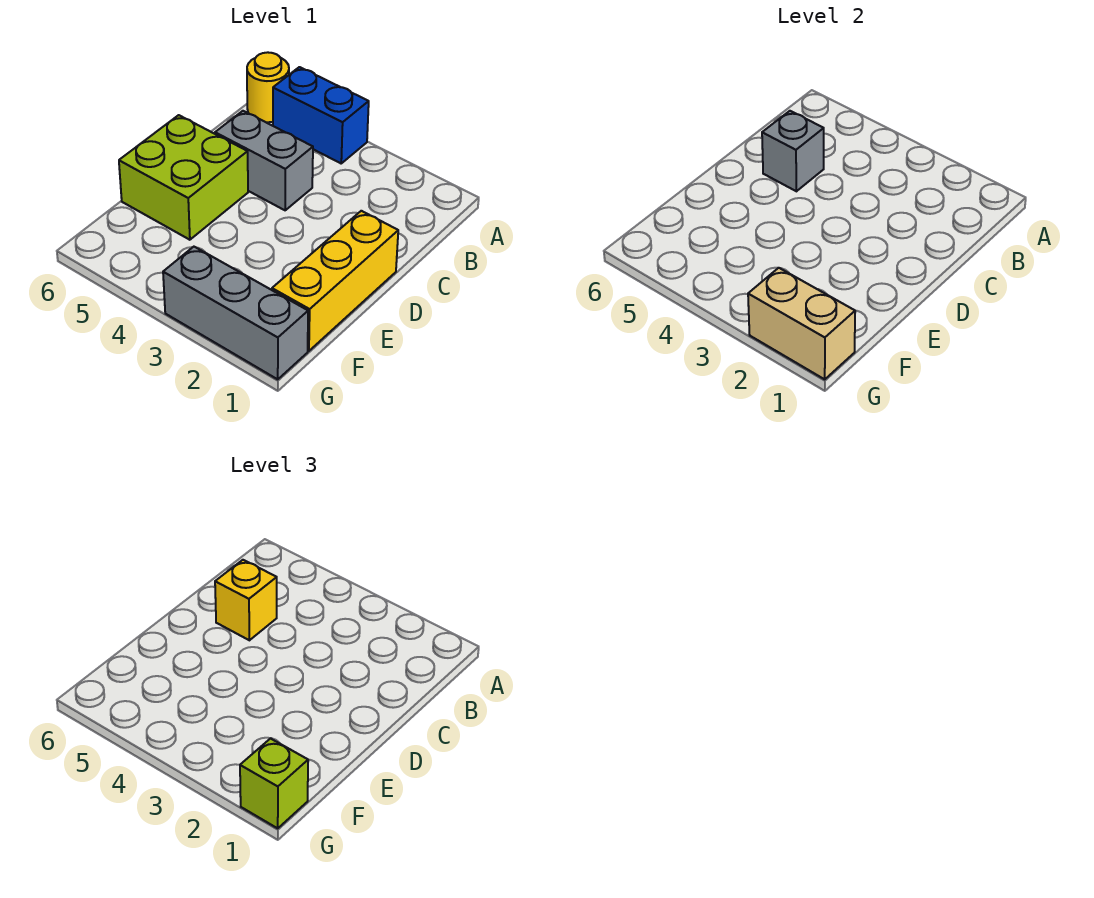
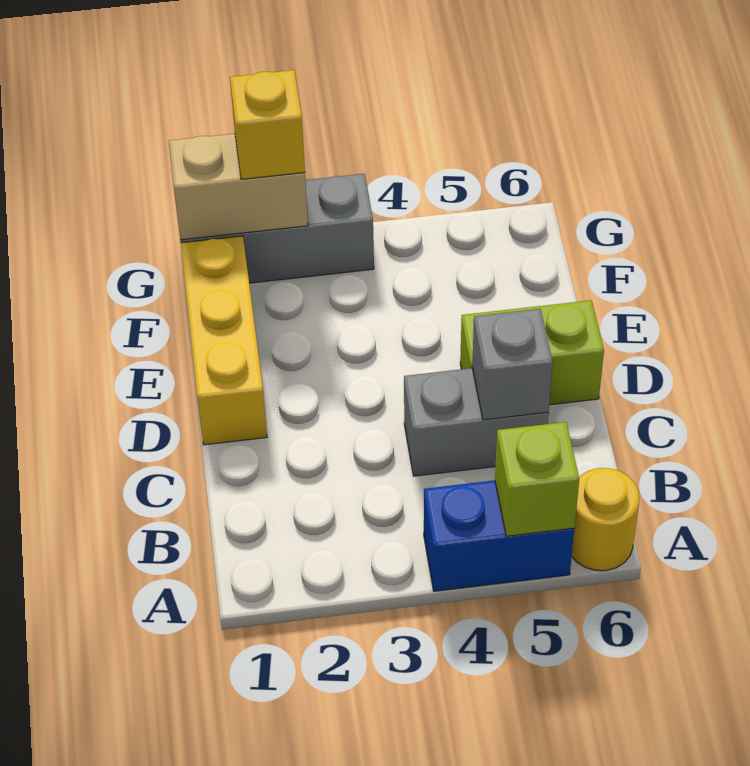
yellow brick C5 level 3 -> yellow brick G2 level 3
lime brick D5:E6 level 1 -> lime brick D5:D6 level 1
lime brick G1 level 3 -> lime brick A5 level 2

